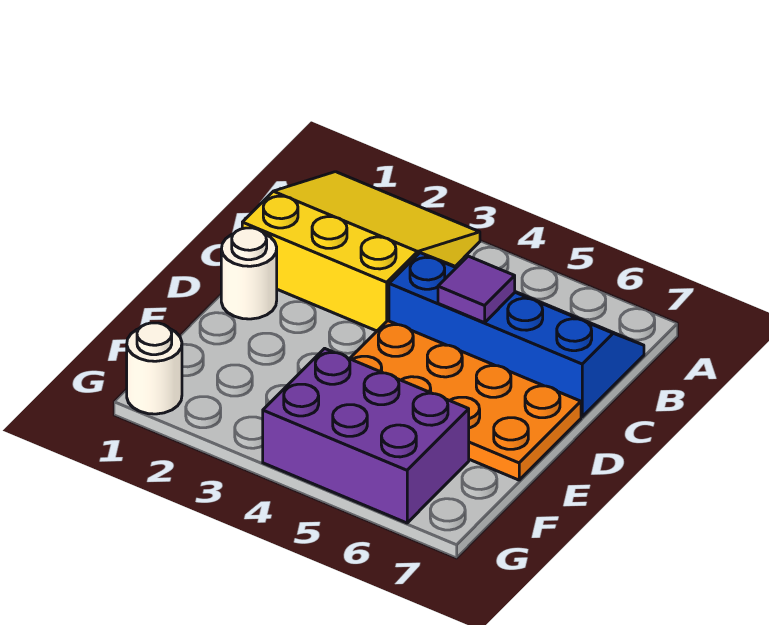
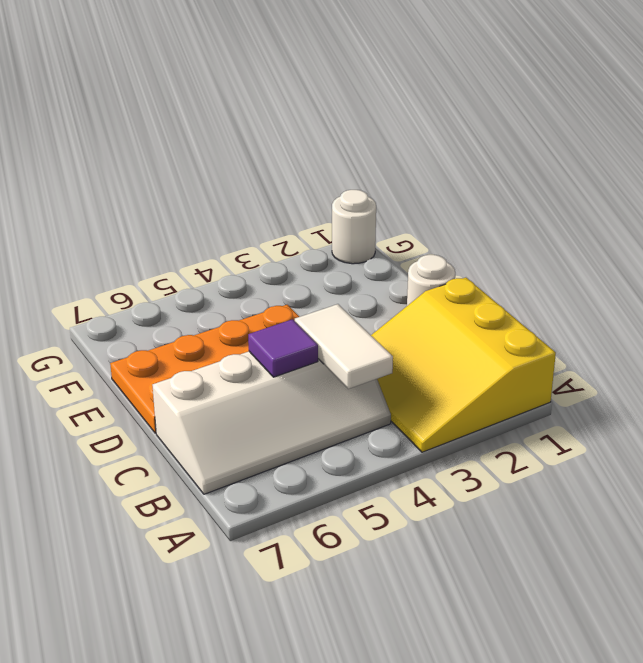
yellow slope A1:C3 level 1 top C -> yellow slope A1:C3 level 1 top 1
blue slope B4:C7 level 1 top C -> white slope B4:C7 level 1 top C
none -> white tile B4:C4 level 2
purple brick F4:G6 level 1 -> none

